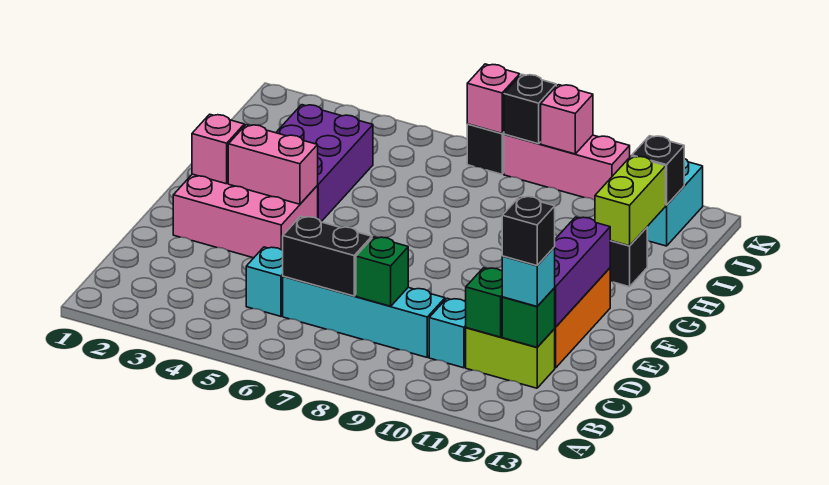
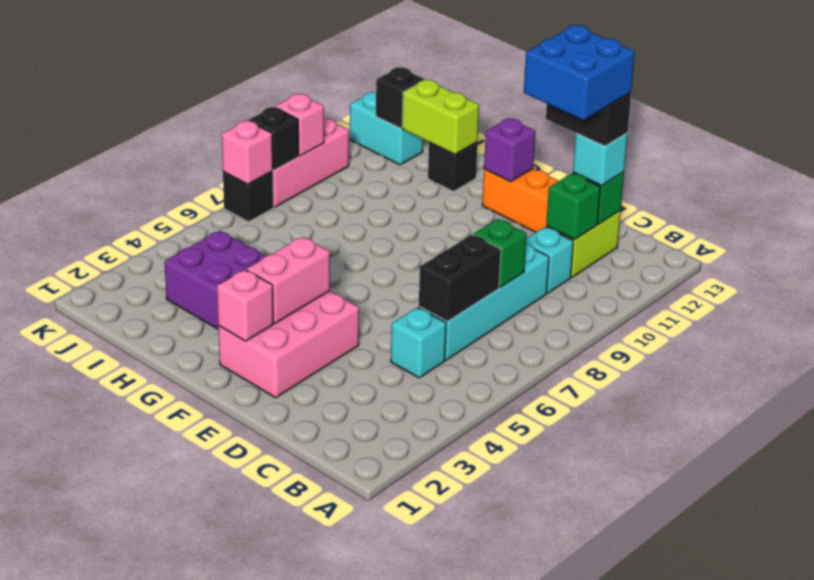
none -> blue brick C11:D12 level 5
black brick C12 level 4 -> black brick C12:D12 level 4
purple brick D12:F12 level 2 -> purple brick F12 level 2

